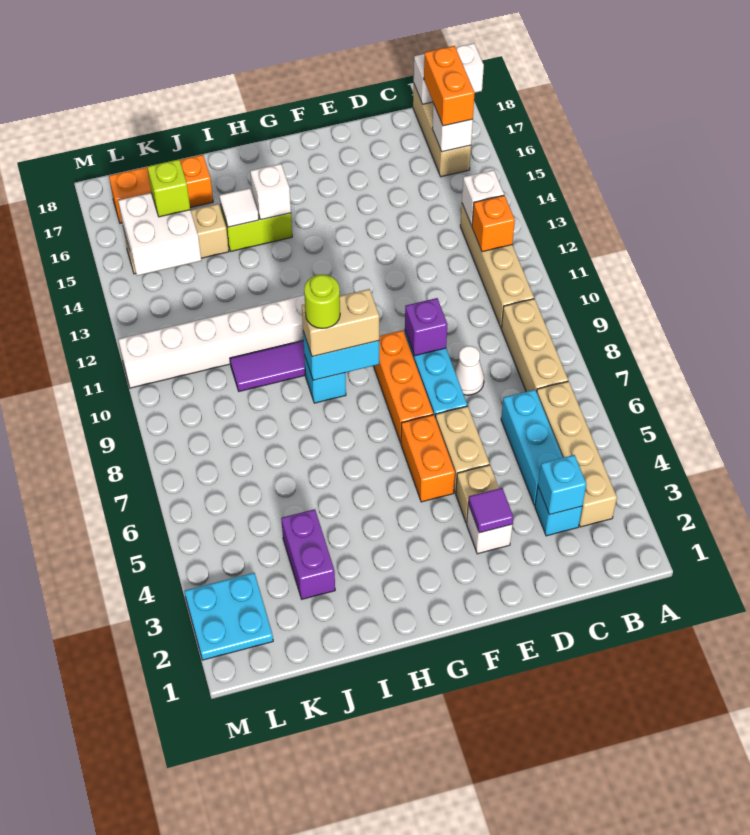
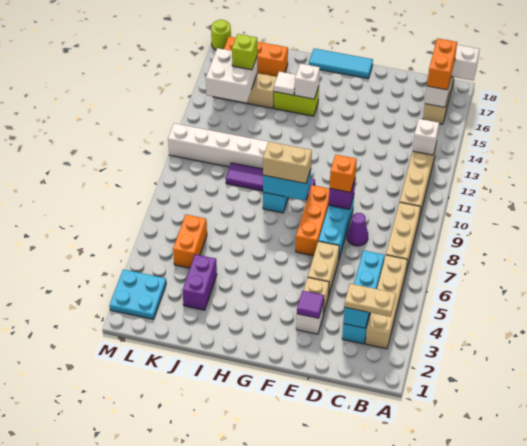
none -> tan plate B3:C3 level 3
orange brick B12 level 2 -> orange brick E9 level 3
white cone D8 level 1 -> purple cone D8 level 1
orange brick F5:F6 level 1 -> orange brick K5:K6 level 1
none -> cyan tile F18:H18 level 1
lime round brick H9 level 4 -> lime round brick M18 level 1

